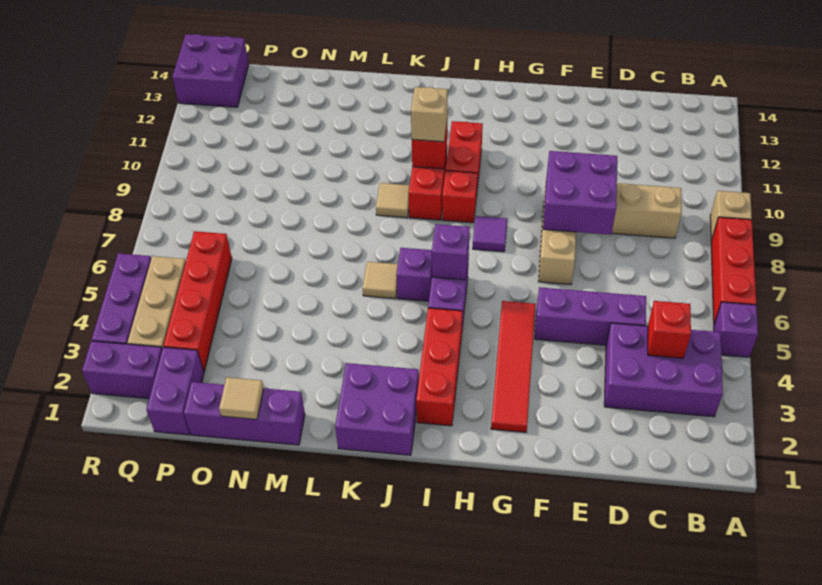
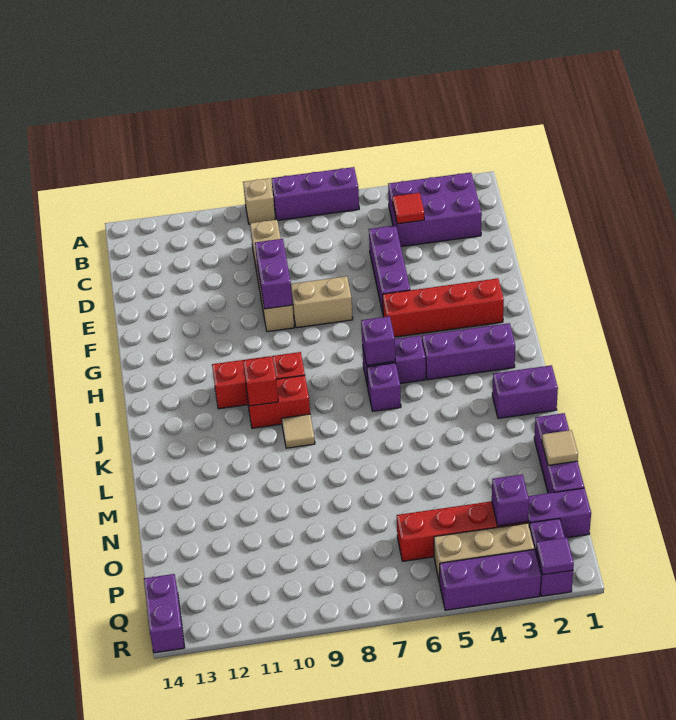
purple brick A5 level 1 -> purple brick P3 level 2
red brick A6:A8 level 1 -> purple brick A6:A8 level 1
purple brick B3:D4 level 1 -> purple brick B2:C4 level 1
red brick C4 level 2 -> red tile C4 level 2
purple brick E8:F9 level 2 -> purple brick E9:F9 level 2
red tile G2:G5 level 1 -> red brick G2:G5 level 1
purple tile H8 level 1 -> purple tile R2 level 2
red brick I2:I4 level 1 -> purple brick I2:I4 level 1
purple brick J1:K2 level 1 -> purple brick K1:K2 level 1
tan brick J10 level 3 -> none
tan tile K6 level 1 -> none
purple brick Q13:R14 level 1 -> purple brick Q14:R14 level 1

